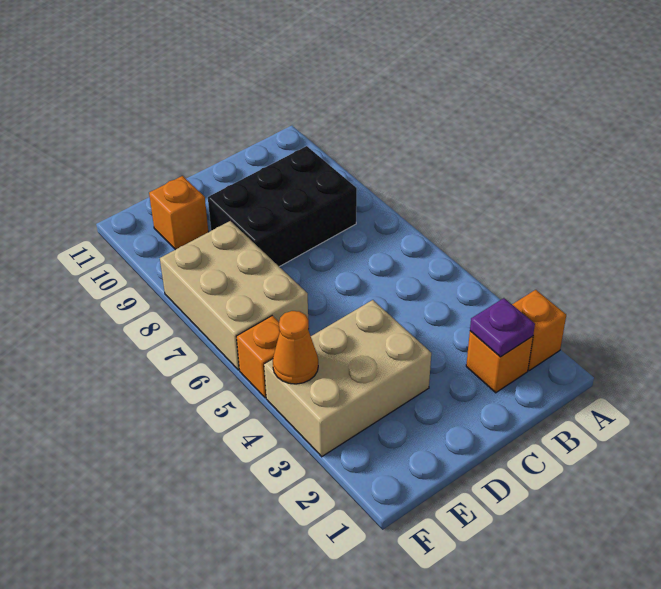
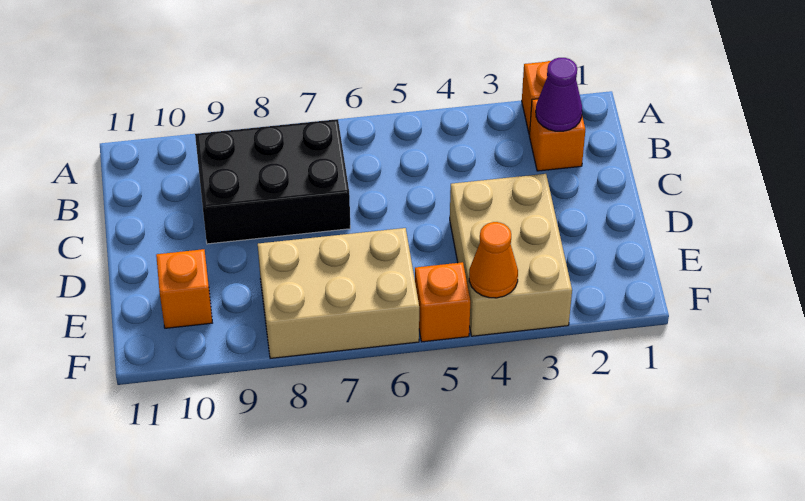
purple plate B2 level 2 -> purple cone B2 level 2
black brick B8:D9 level 1 -> black brick B7:C9 level 1

